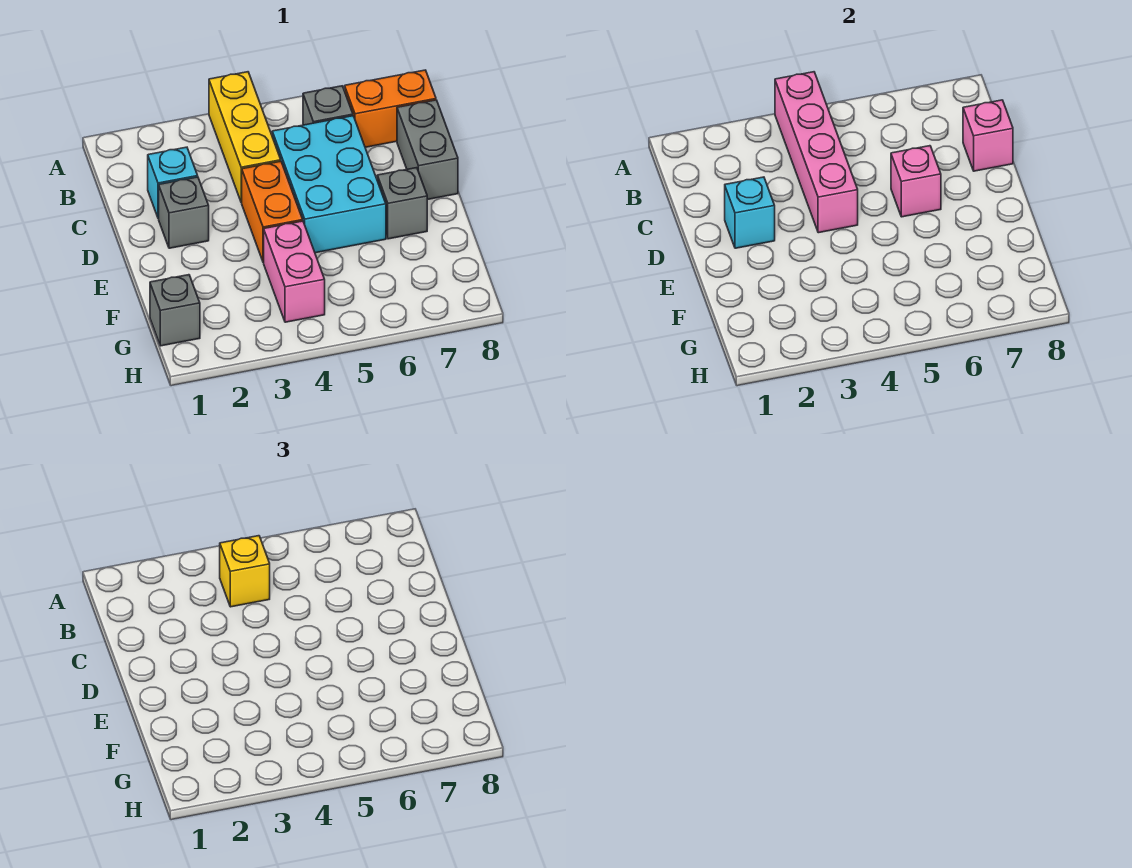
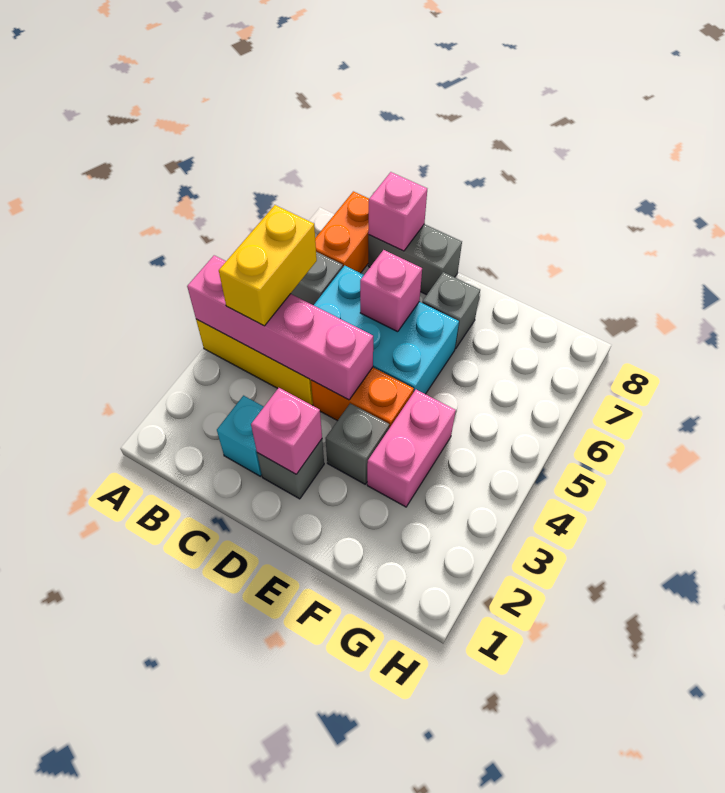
yellow brick B4 level 3 -> yellow brick B4:B5 level 3
cyan brick D2 level 2 -> pink brick D2 level 2
pink brick F4:G4 level 1 -> pink brick F3:F4 level 1
grey brick G1 level 1 -> grey brick E3 level 1

